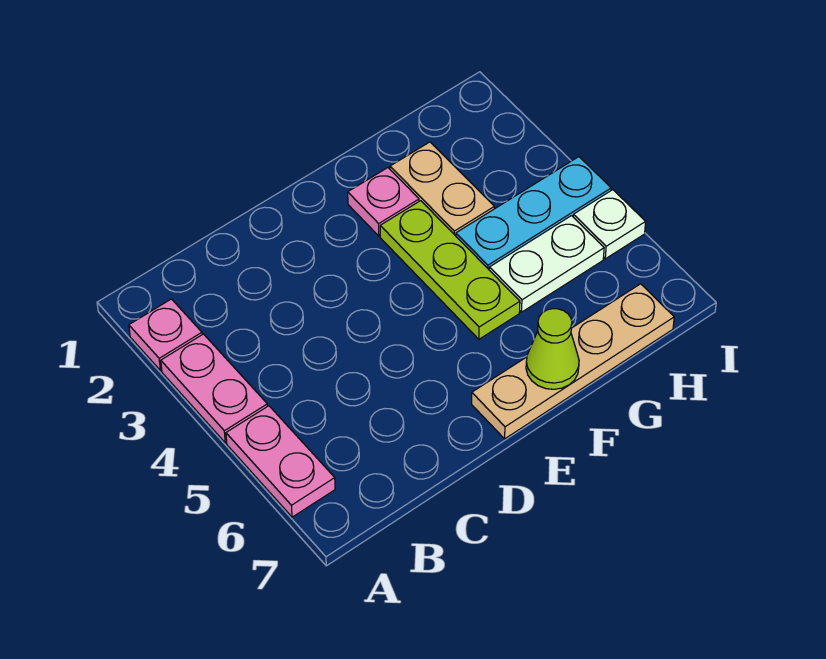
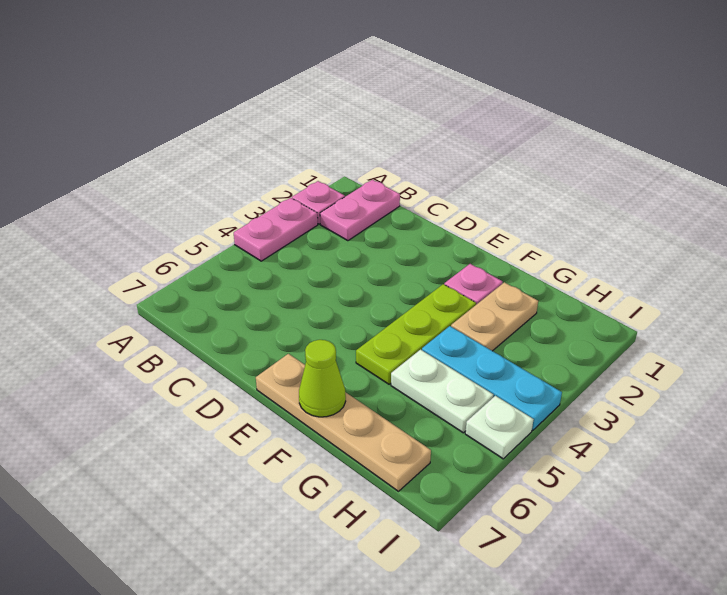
pink plate A5:A6 level 1 -> pink plate B1:B2 level 1

